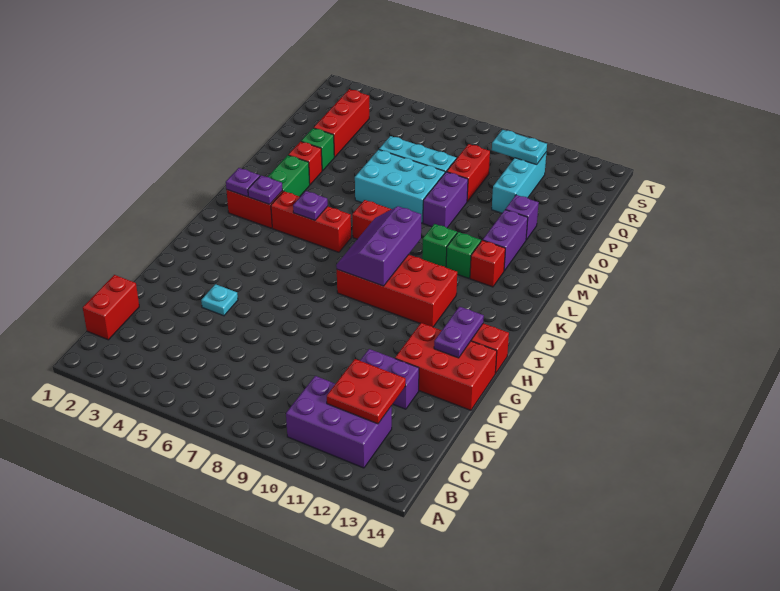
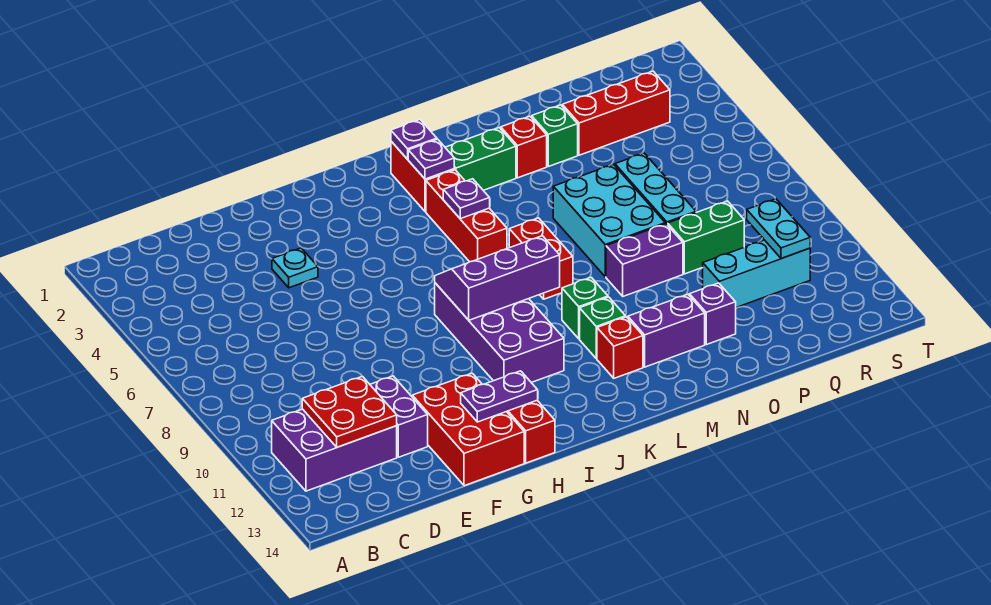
purple brick B10:C12 level 1 -> purple brick B11:D12 level 1
red brick C1:D1 level 1 -> none
red brick I8:J11 level 1 -> purple brick I8:J11 level 1
red brick P9:Q9 level 1 -> green brick P9:Q9 level 1

